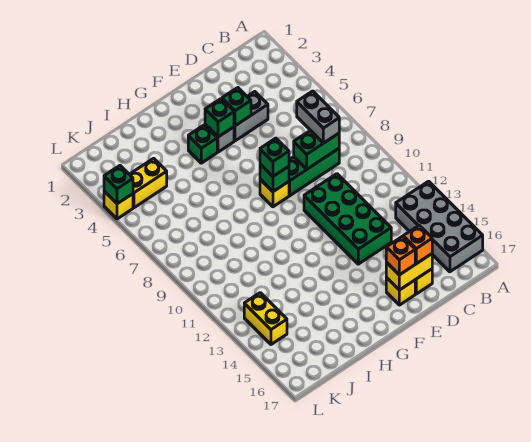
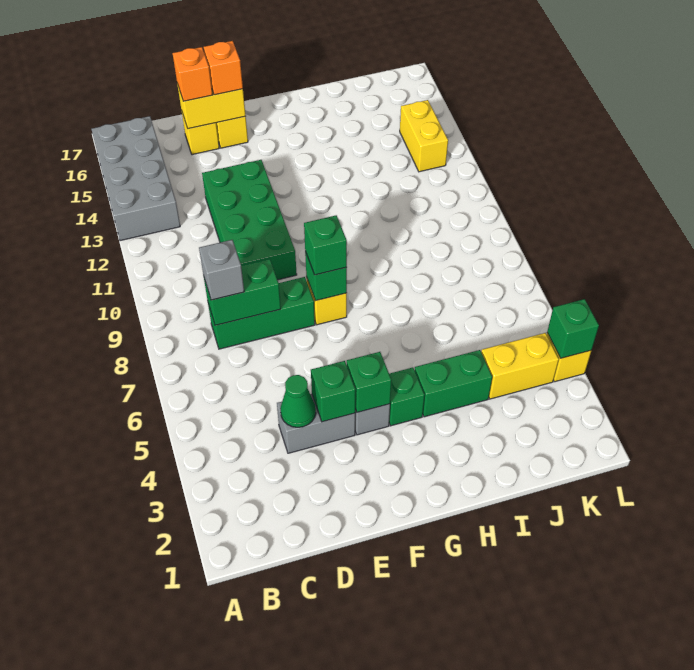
grey brick C7:C8 level 3 -> grey brick C8 level 3
none -> green cone D4 level 2
none -> green brick H4:I4 level 1

